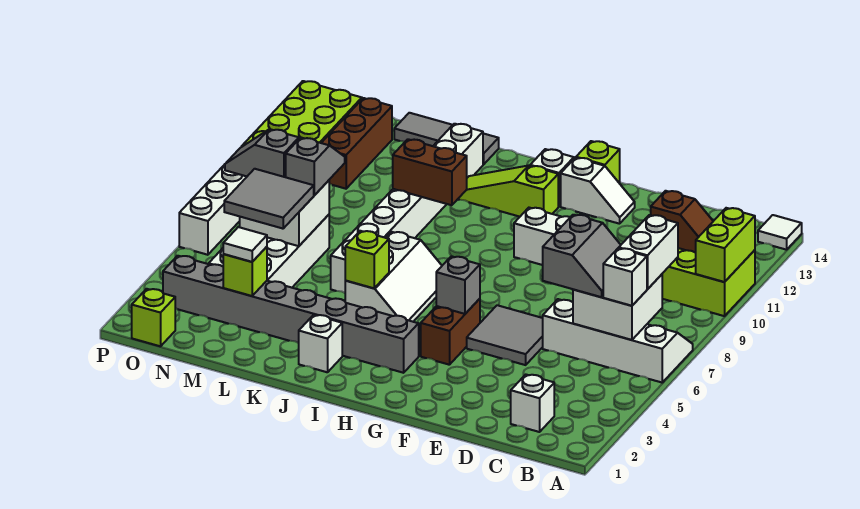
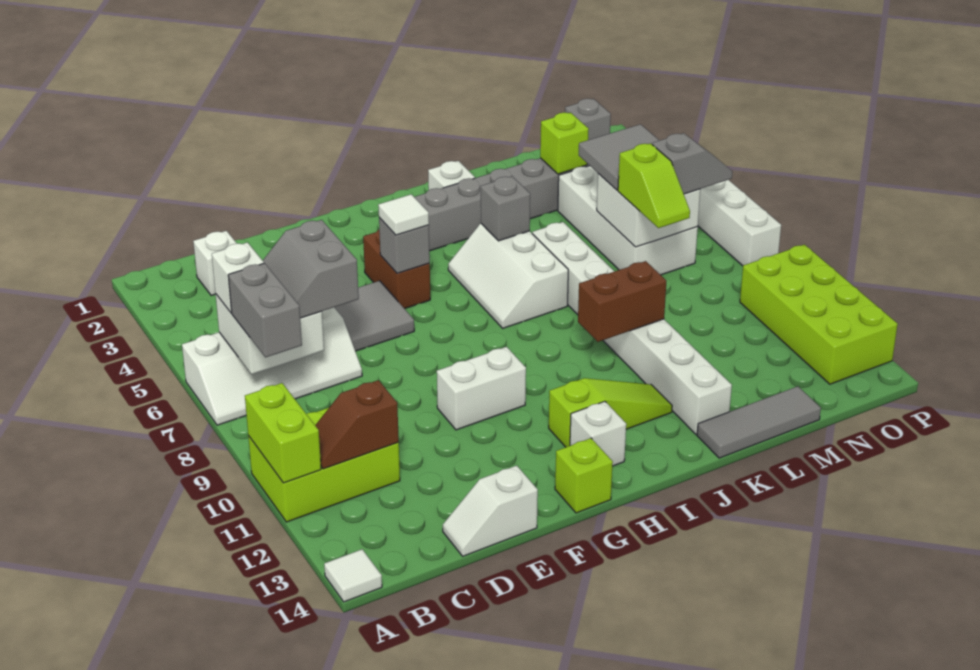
white brick B7:B8 level 3 -> grey brick B7:B8 level 3
white slope F13:G13 level 1 top G -> white slope D14:E14 level 1 top E
lime brick J5 level 2 -> grey brick J5 level 2
white tile M3 level 3 -> white tile G5 level 3
grey slope M7:M8 level 3 top 7 -> lime slope M7:M8 level 3 top 7
brown brick N11:N13 level 1 -> none
lime brick O1 level 1 -> grey brick O1 level 1

